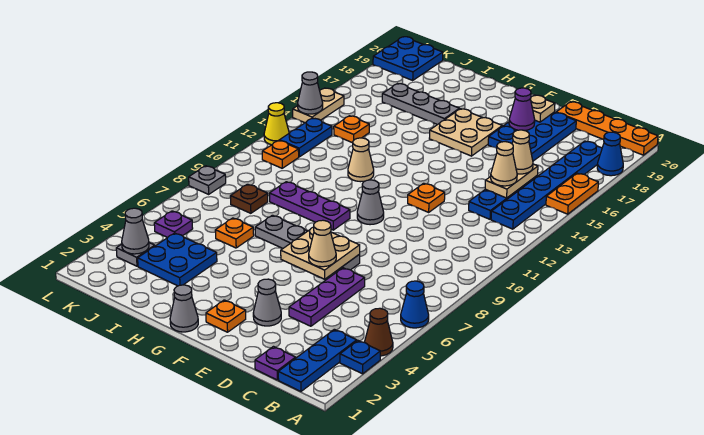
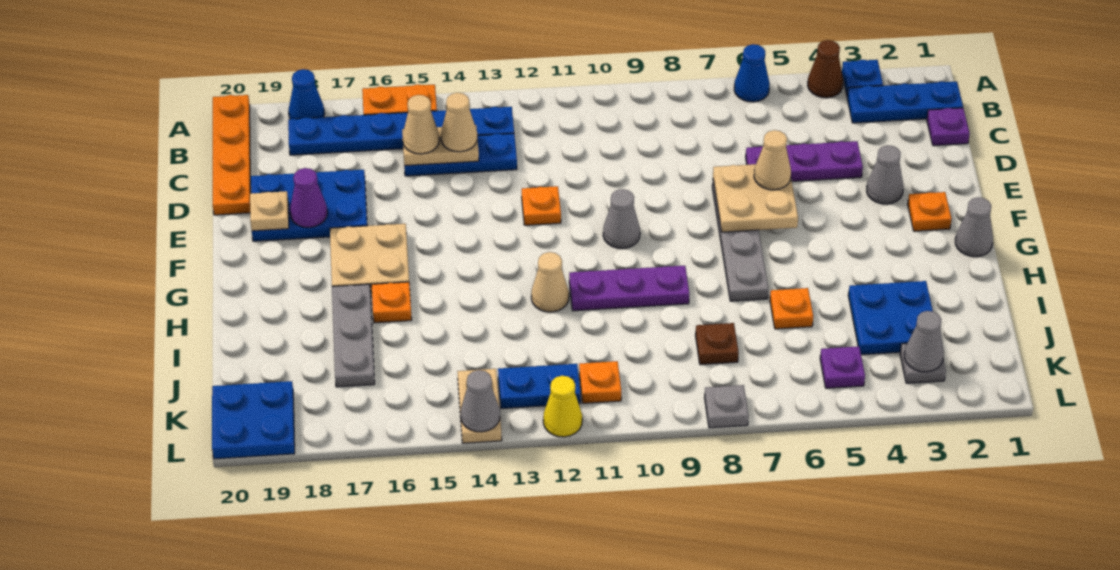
purple plate G9:I9 level 1 -> purple plate H9:H11 level 1
orange plate J14 level 1 -> orange plate H16 level 1
tan plate L14:L15 level 1 -> tan plate K14:L14 level 1

